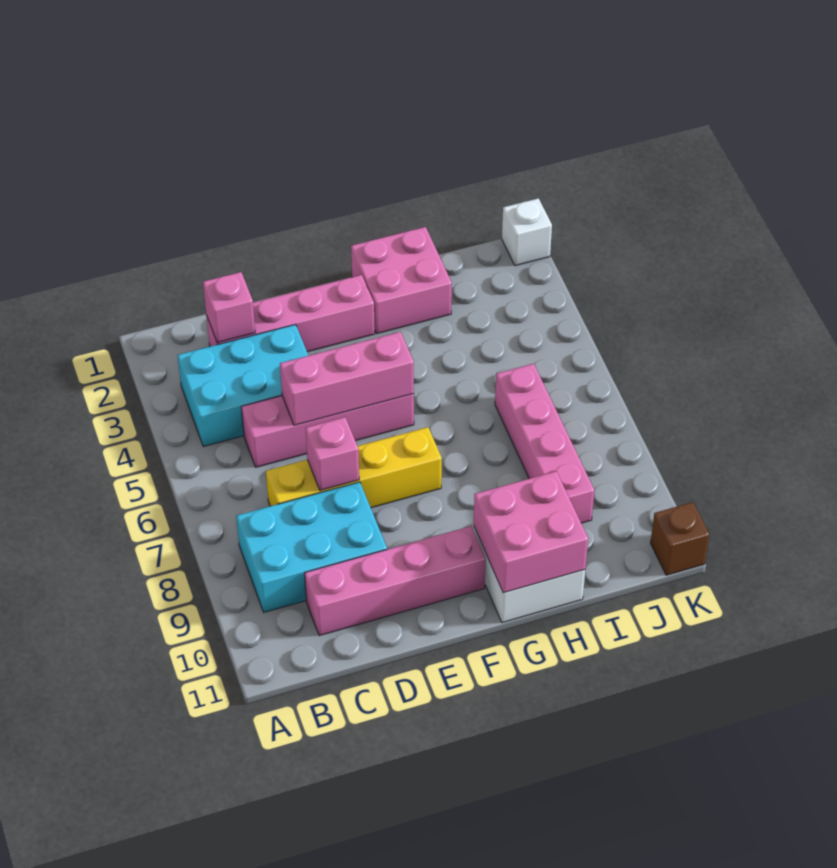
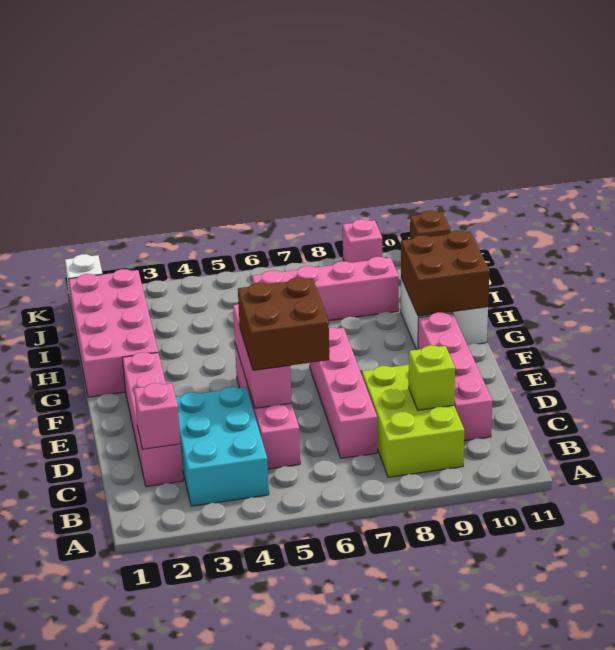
cyan brick B8:D9 level 1 -> lime brick B8:D9 level 1
yellow brick C7:F7 level 1 -> pink brick C7:F7 level 1
none -> lime brick C9 level 2
none -> brown brick D5:E6 level 3
pink brick D7 level 2 -> pink brick K9 level 1
pink brick G1:H2 level 1 -> pink brick G1:J2 level 1
pink brick G10:H11 level 2 -> brown brick G10:H11 level 2

